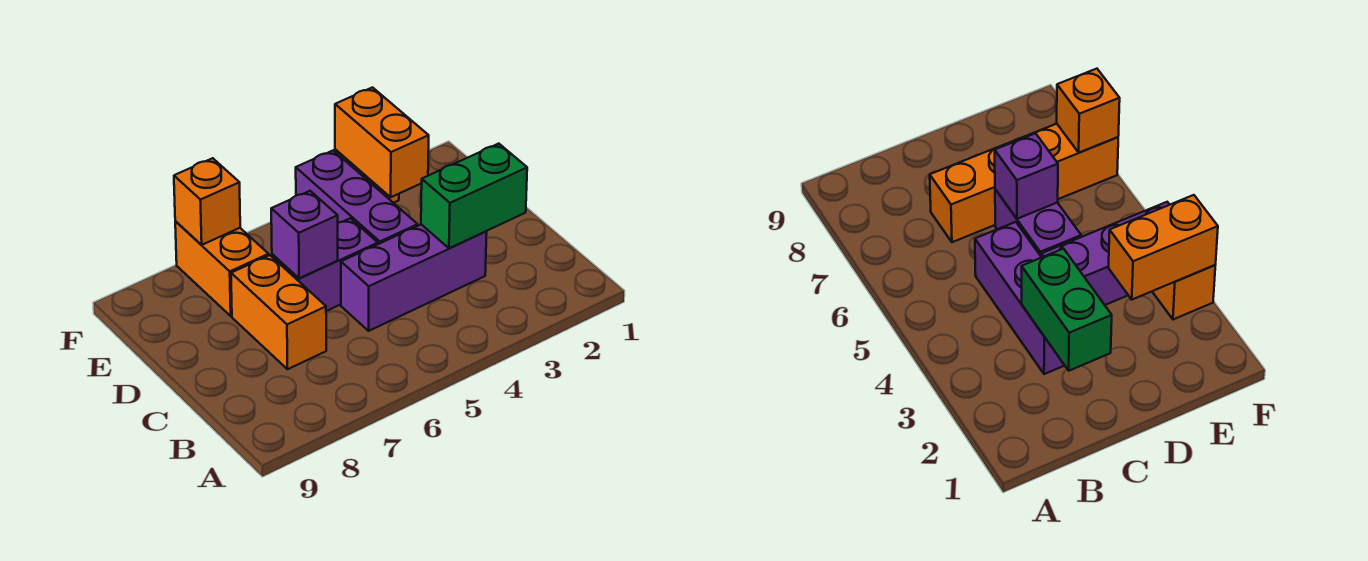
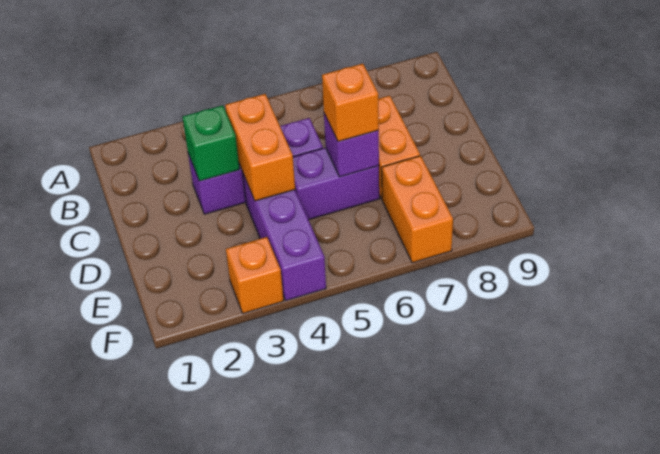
green brick C2:C3 level 2 -> green brick C3 level 2
orange brick E3:F3 level 2 -> orange brick C4:D4 level 2
orange brick F7 level 2 -> orange brick D6 level 3

